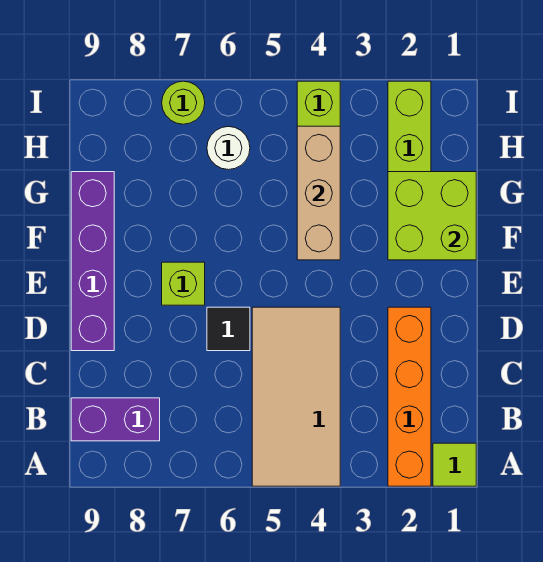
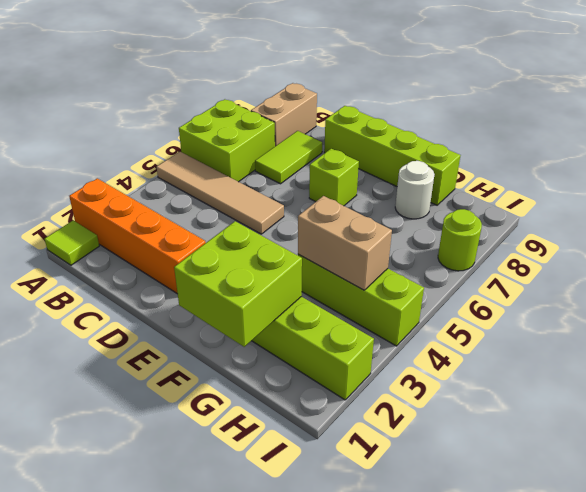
tan tile A4:D5 level 1 -> tan tile A5:D5 level 1
none -> lime brick A6:B7 level 1
purple brick B8:B9 level 1 -> tan brick B8:B9 level 1
none -> lime tile C7:C8 level 1
black tile D6 level 1 -> none
purple brick D9:G9 level 1 -> lime brick D9:G9 level 1
tan brick F4:H4 level 2 -> tan brick G4:H4 level 2
white round brick H6 level 1 -> white round brick G8 level 1

